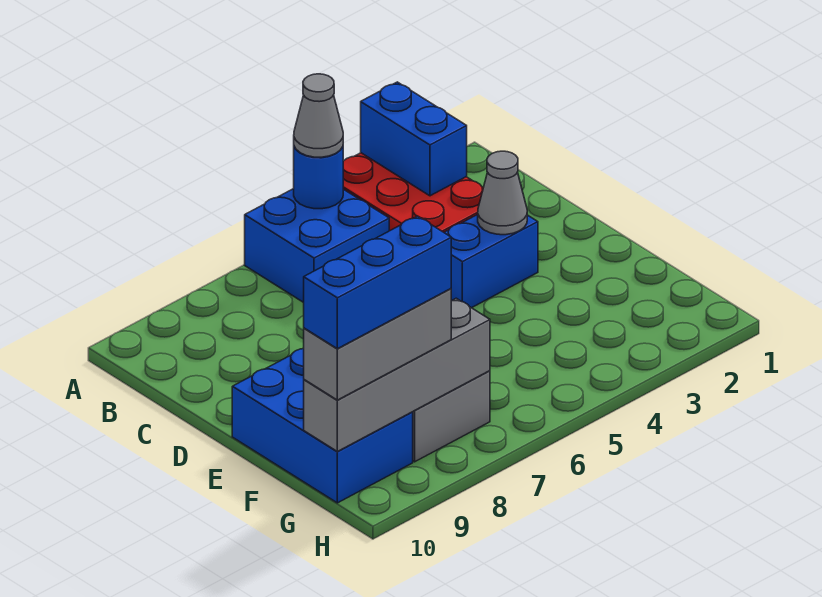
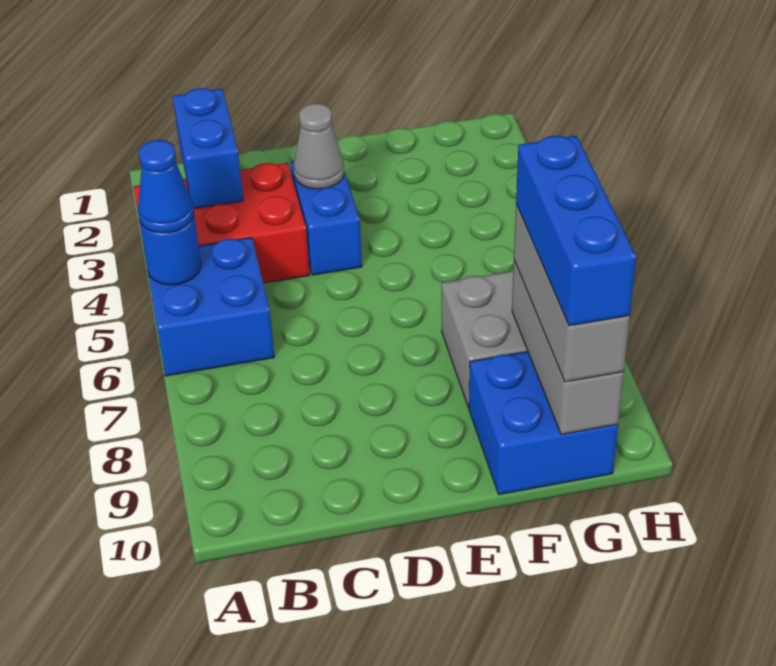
blue brick A3:B3 level 2 -> blue brick B2:B3 level 2
grey cone A5 level 3 -> blue cone A5 level 3
blue brick E9:G10 level 1 -> blue brick F9:G10 level 1
grey brick G7:G10 level 2 -> grey brick G8:G10 level 2

